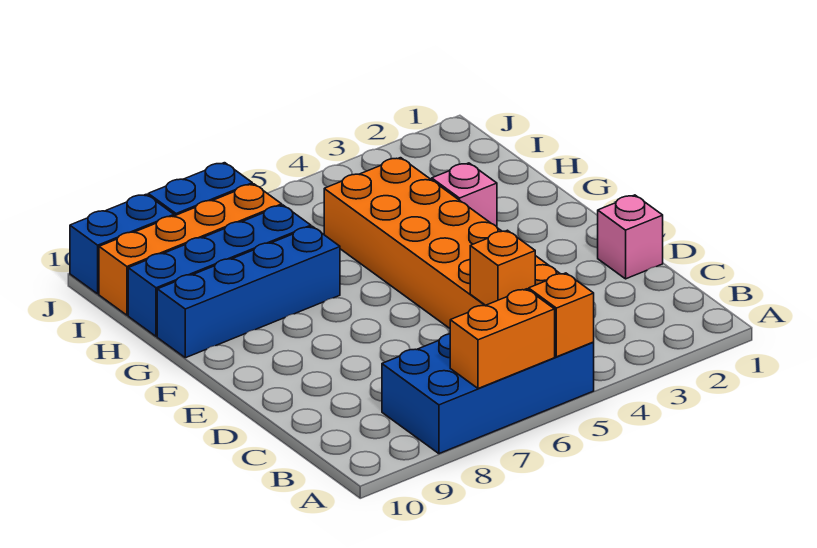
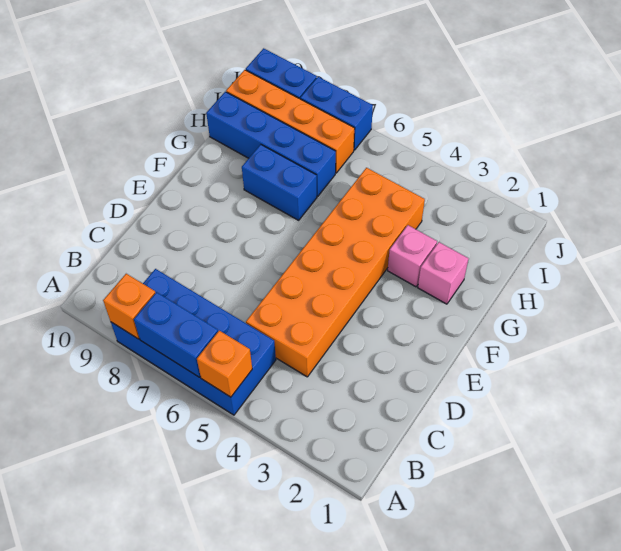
orange brick A6:A7 level 2 -> blue brick A6:A7 level 2
orange brick C5 level 2 -> orange brick A8 level 2
pink brick D1 level 1 -> pink brick G2 level 1
blue brick G7:G10 level 1 -> blue brick G7:G8 level 1

